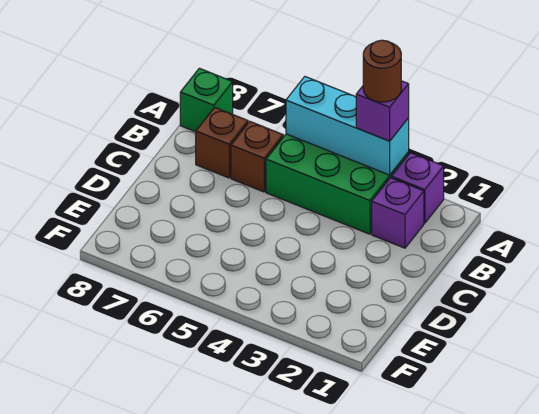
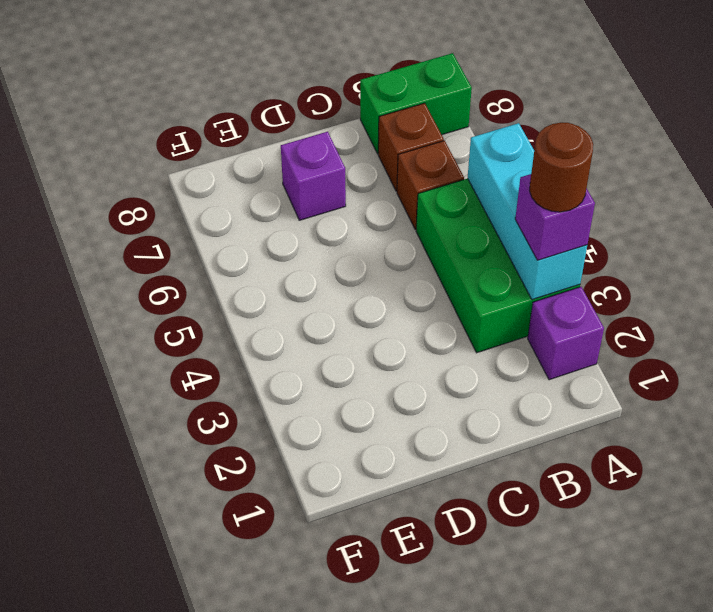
green brick A8 level 1 -> green brick A8:B8 level 1
purple brick B2 level 1 -> purple brick D7 level 1

